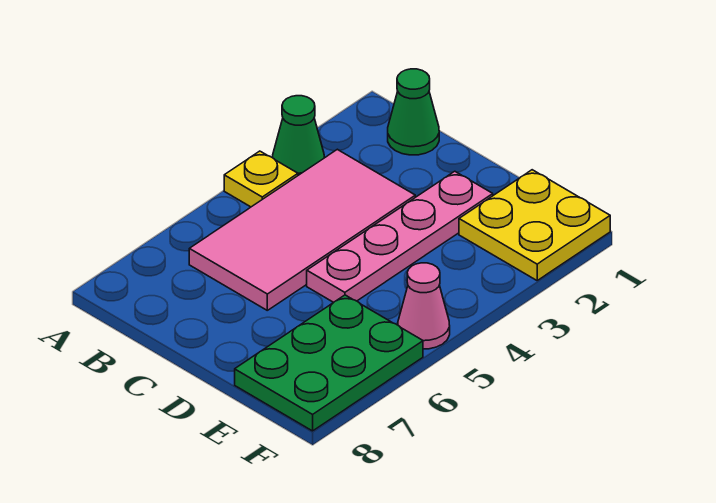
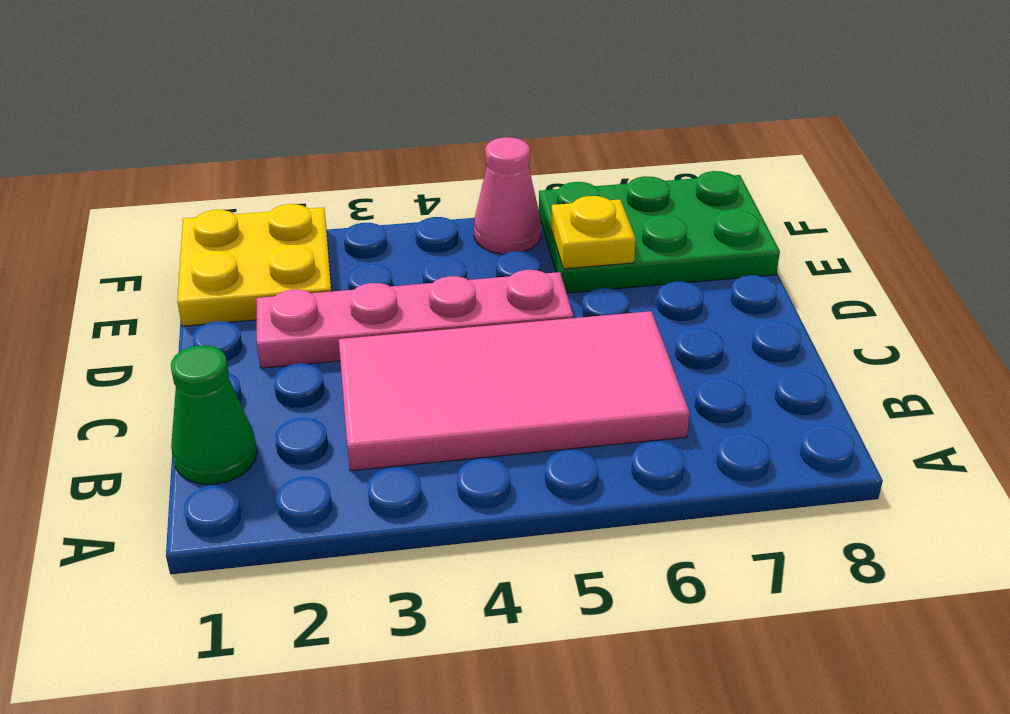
green cone A3 level 1 -> none
yellow plate A4 level 1 -> yellow plate E6 level 2

